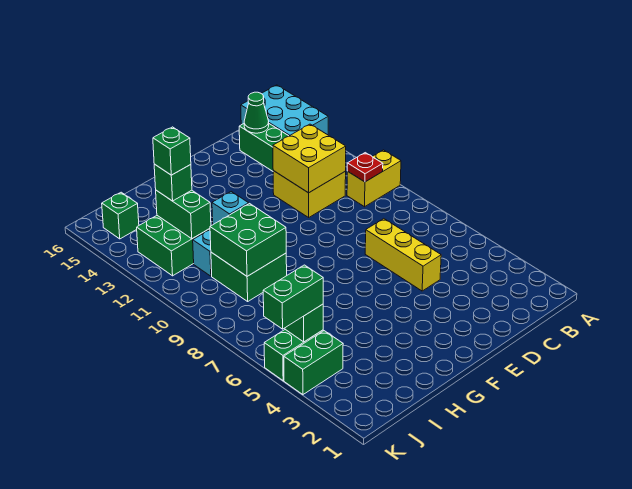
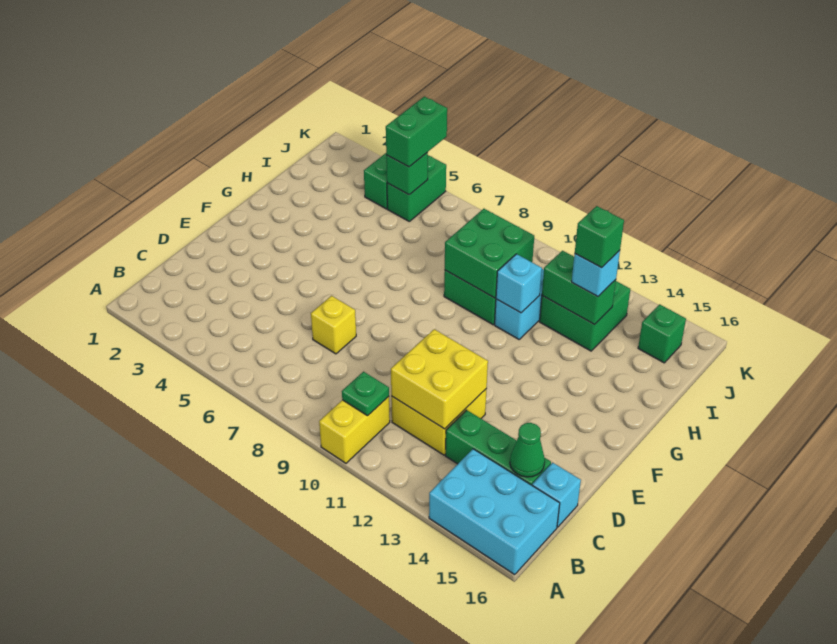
red plate B10 level 2 -> green plate B10 level 2
none -> cyan brick C16 level 1
yellow brick D5:D7 level 1 -> yellow brick D7 level 1
green brick I13 level 3 -> cyan brick I13 level 3

